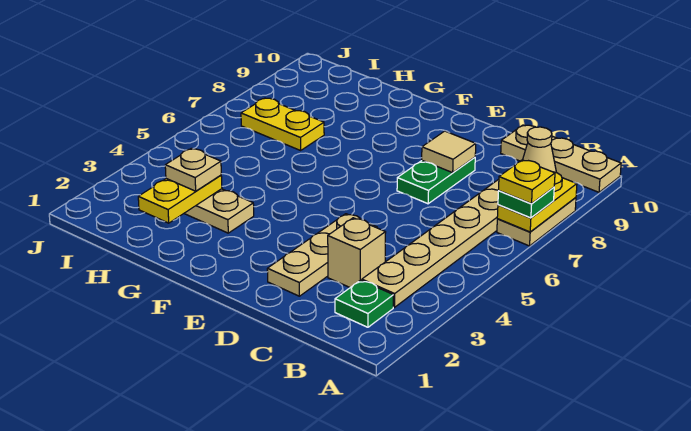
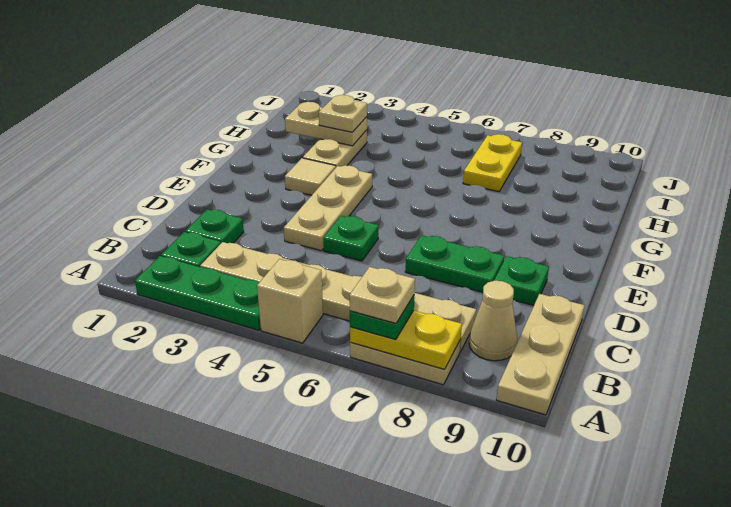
none -> green plate A2:A4 level 1
yellow plate A7 level 4 -> tan plate A7 level 4
none -> green plate C2 level 1
tan brick C3 level 1 -> tan brick A5 level 1
tan plate D2:D4 level 1 -> tan plate D4:F4 level 1
none -> green plate D5 level 1
tan tile D8 level 2 -> tan tile F3 level 1
none -> green plate D9 level 1
yellow plate H2:H3 level 2 -> tan plate H2:H3 level 2

